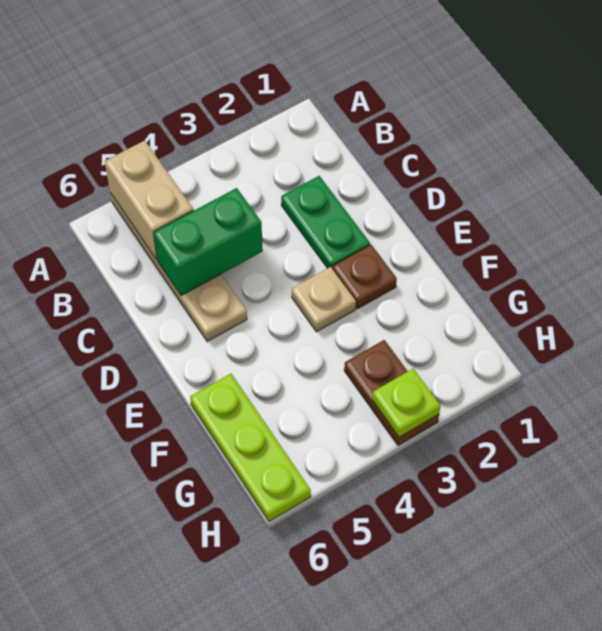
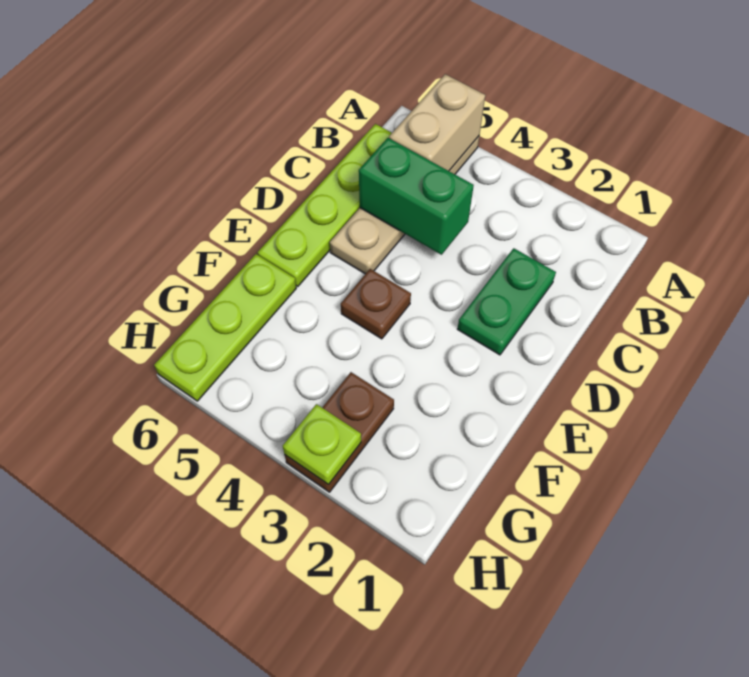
none -> lime plate B6:E6 level 1
brown plate E2 level 1 -> brown plate E4 level 1
tan plate E3 level 1 -> none

